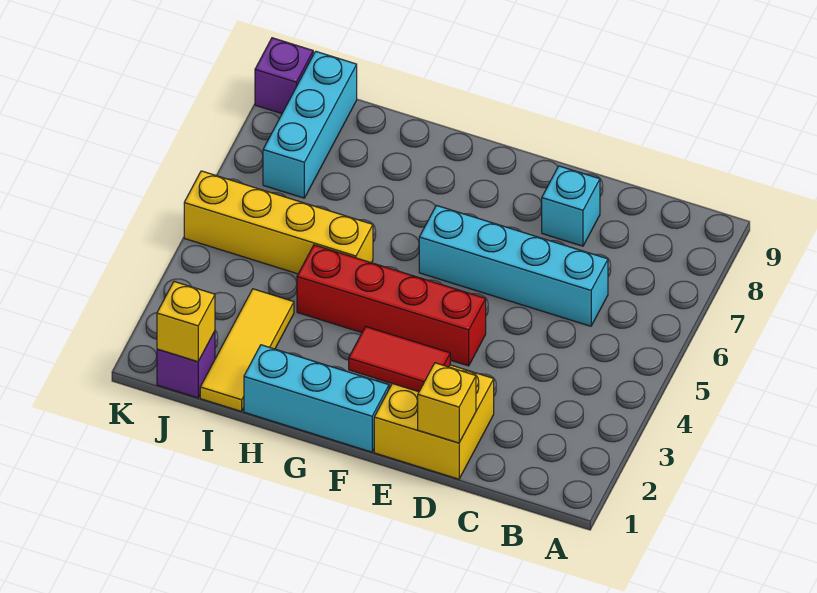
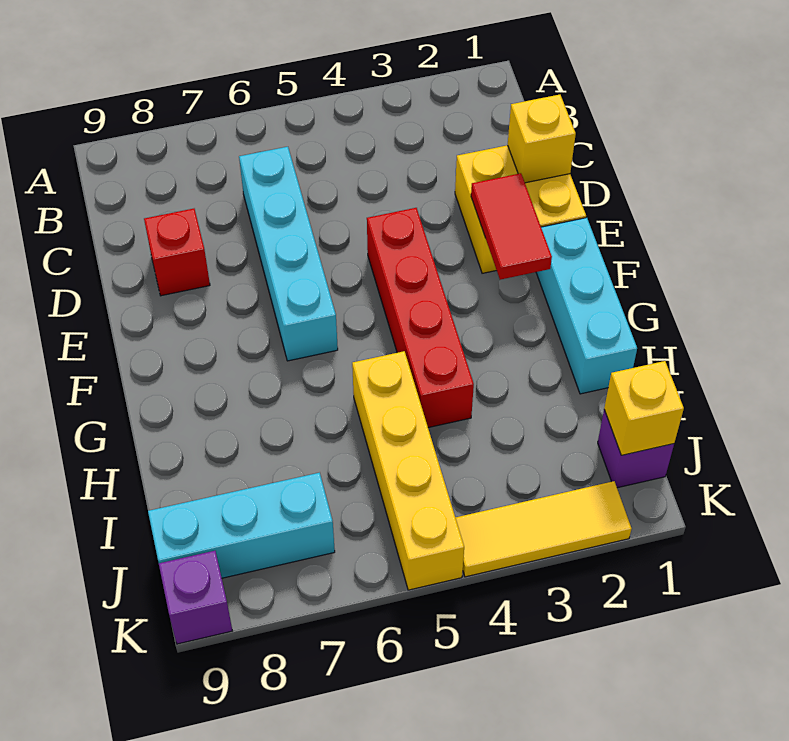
cyan brick D8 level 1 -> red brick D8 level 1
yellow tile I1:I3 level 1 -> yellow tile K2:K4 level 1

